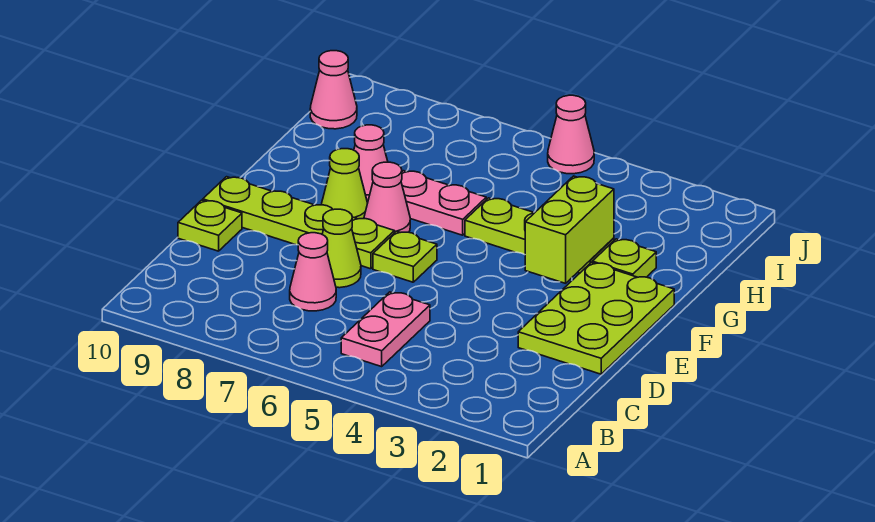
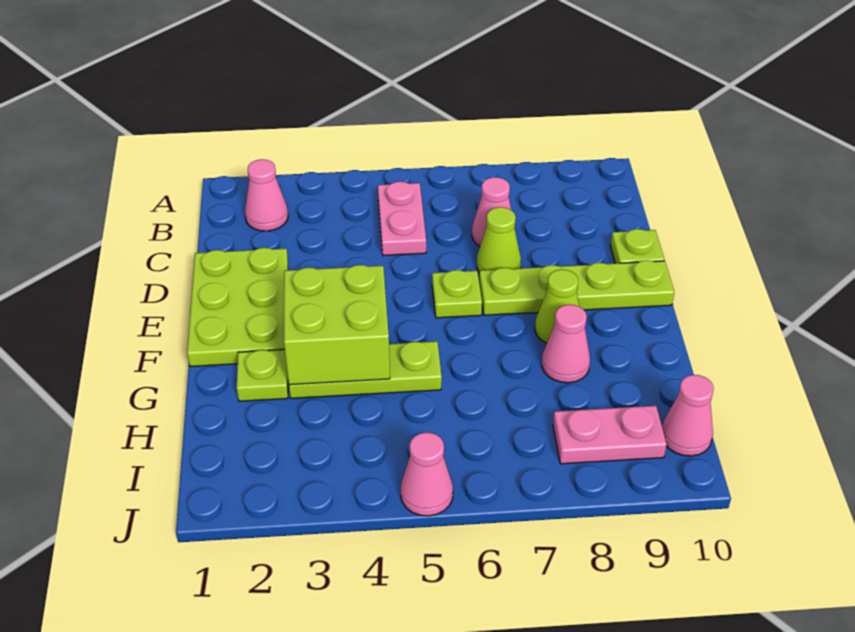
lime brick F3:G3 level 2 -> lime brick F3:G4 level 2
pink cone F7 level 1 -> pink cone B2 level 1
pink plate G6:G7 level 1 -> pink plate I8:I9 level 1

